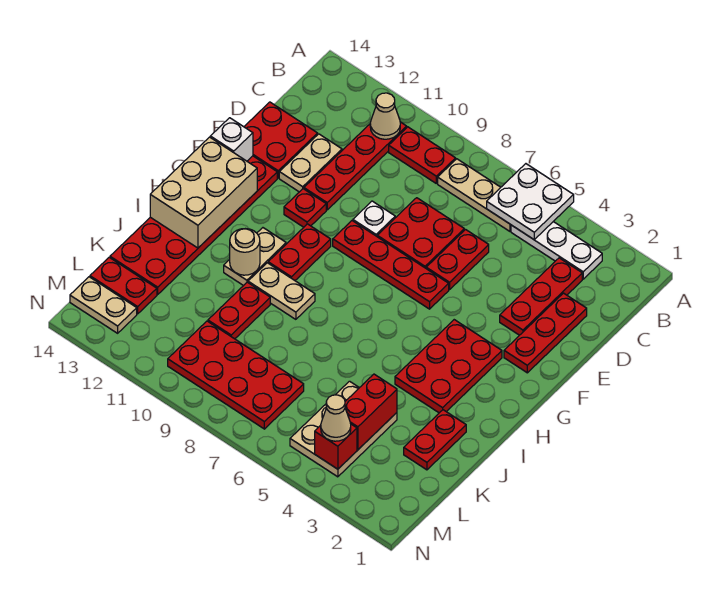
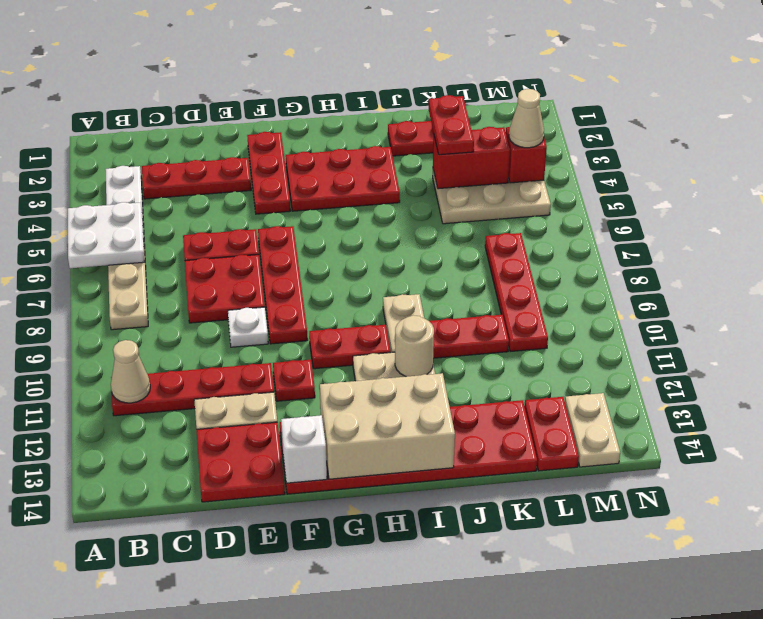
red plate B9:B10 level 1 -> red plate K3:K4 level 3
red plate D2:F2 level 1 -> red plate F2:F4 level 1
red plate L7:M10 level 1 -> red plate L7:L10 level 1

